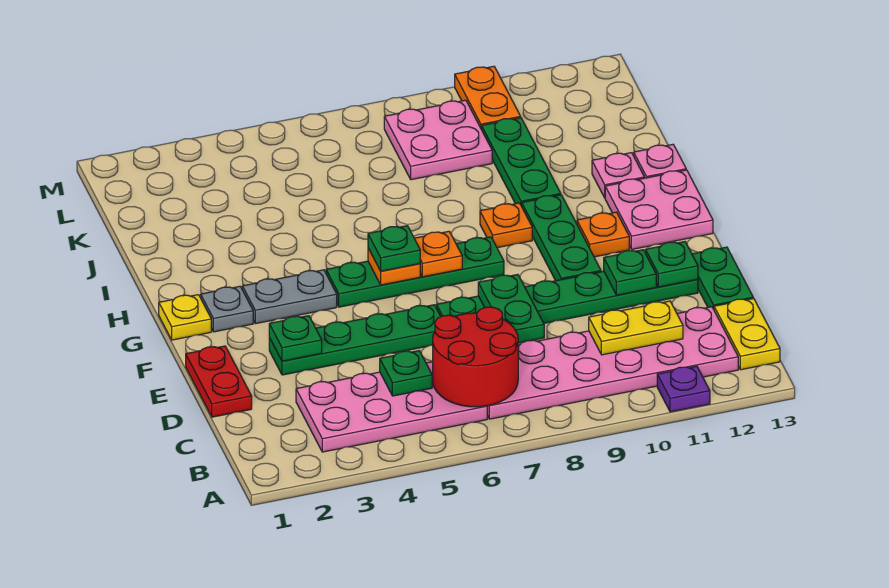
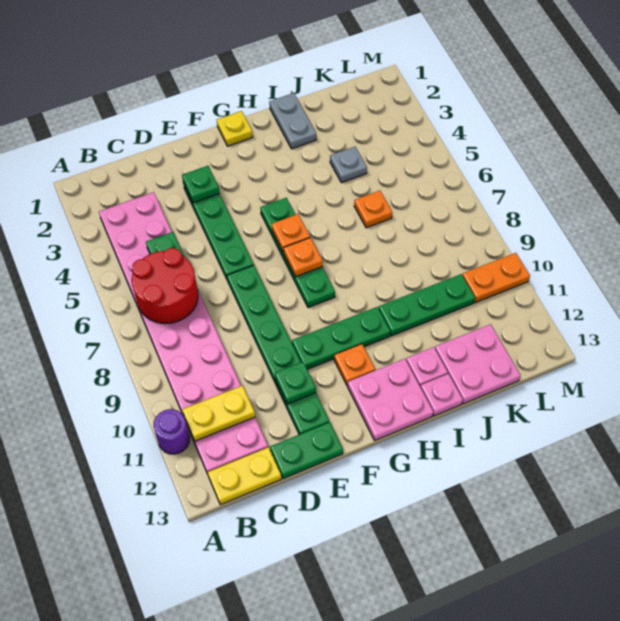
purple plate A11 level 1 -> purple round brick A11 level 1
yellow plate C10:C11 level 2 -> yellow plate B11:C11 level 2
red plate D1:E1 level 1 -> none
green plate D8:E8 level 2 -> none
green plate E12 level 2 -> none
grey plate G2 level 1 -> grey plate J4 level 1
grey plate G3:G4 level 1 -> grey plate I1:I2 level 1
green plate G6 level 3 -> none
orange plate H9 level 1 -> orange plate J6 level 1
pink plate K8:L9 level 1 -> pink plate J12:K13 level 1

